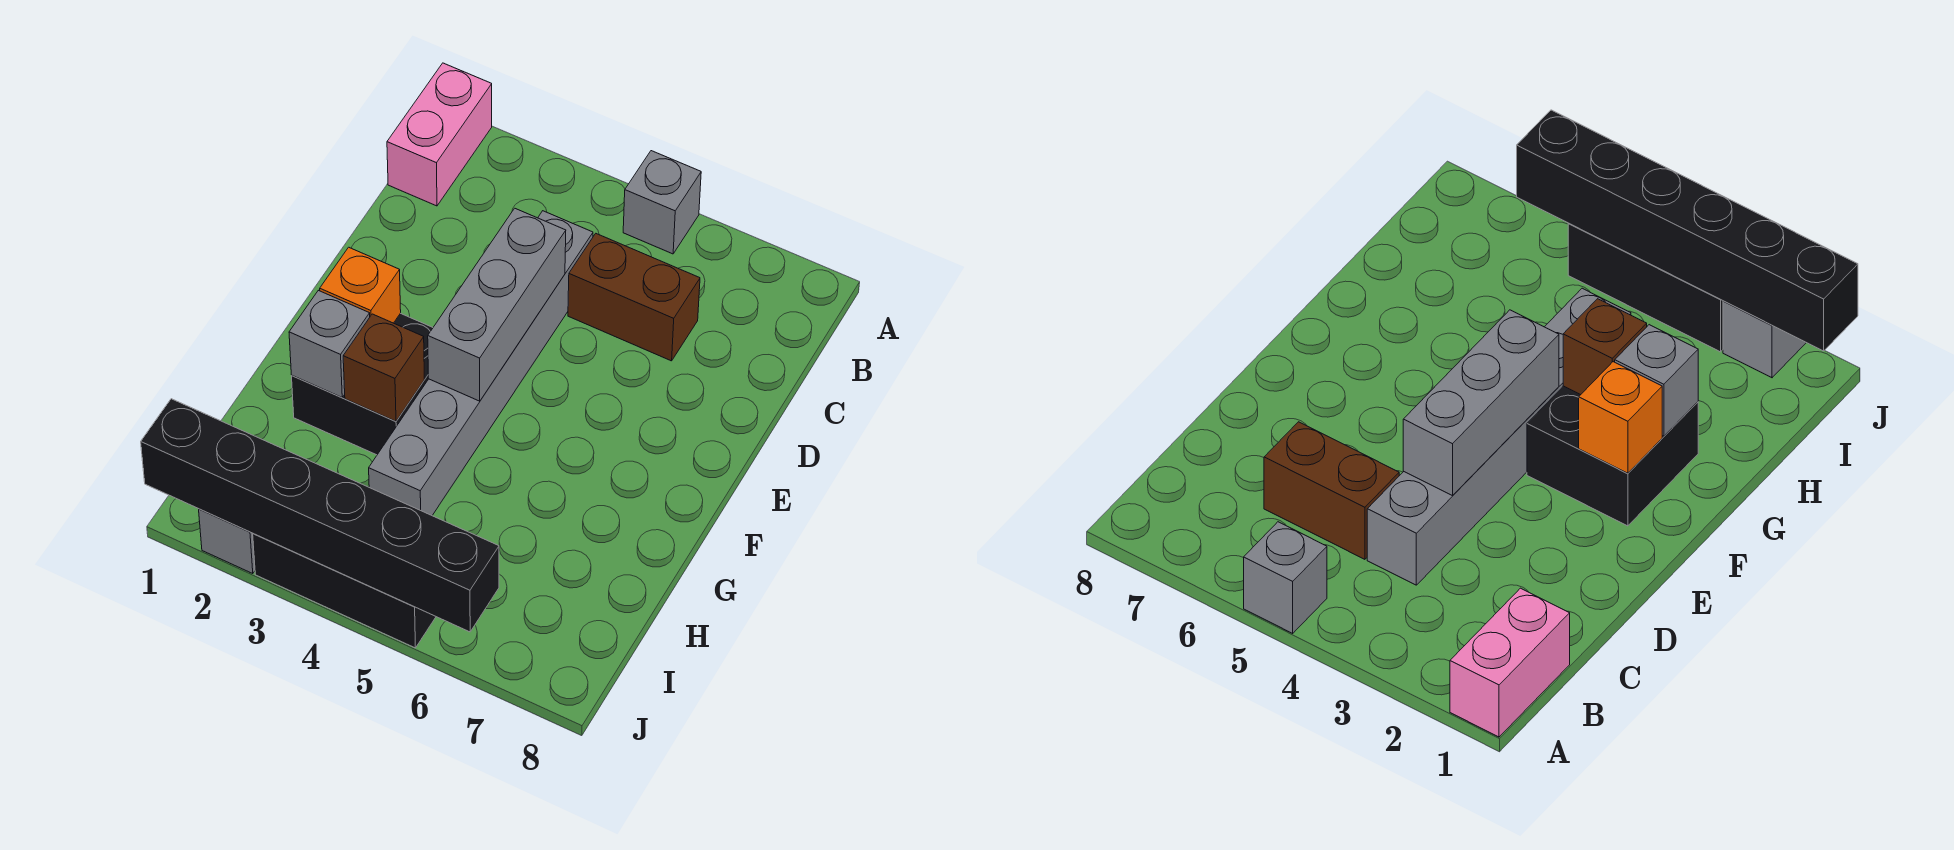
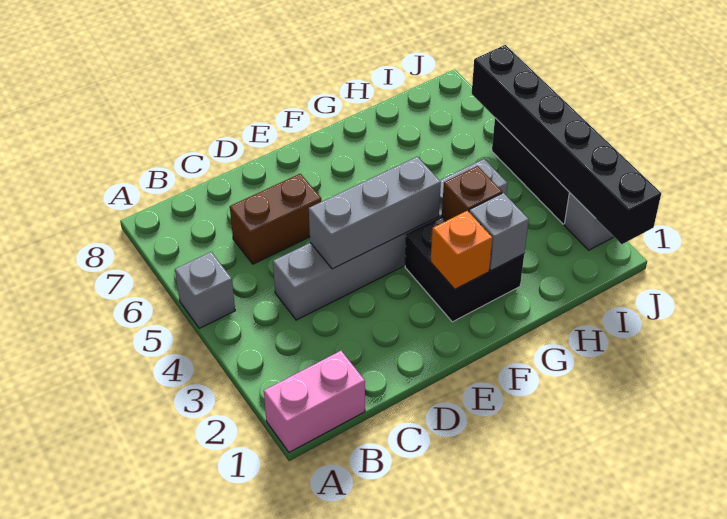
brown brick C5:C6 level 1 -> brown brick C6:D6 level 1

